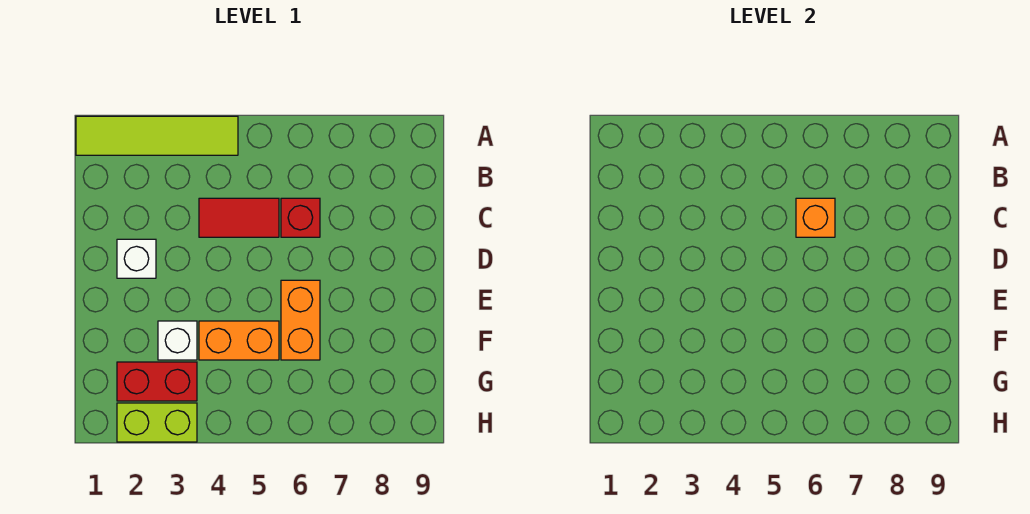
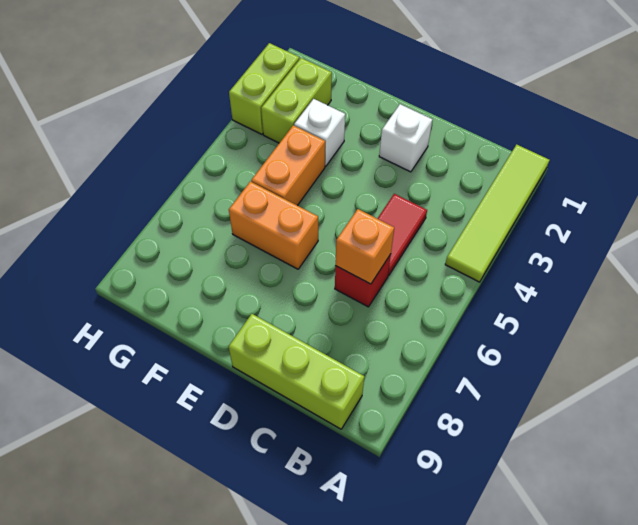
none -> lime brick B9:D9 level 1
red brick G2:G3 level 1 -> lime brick G2:G3 level 1

